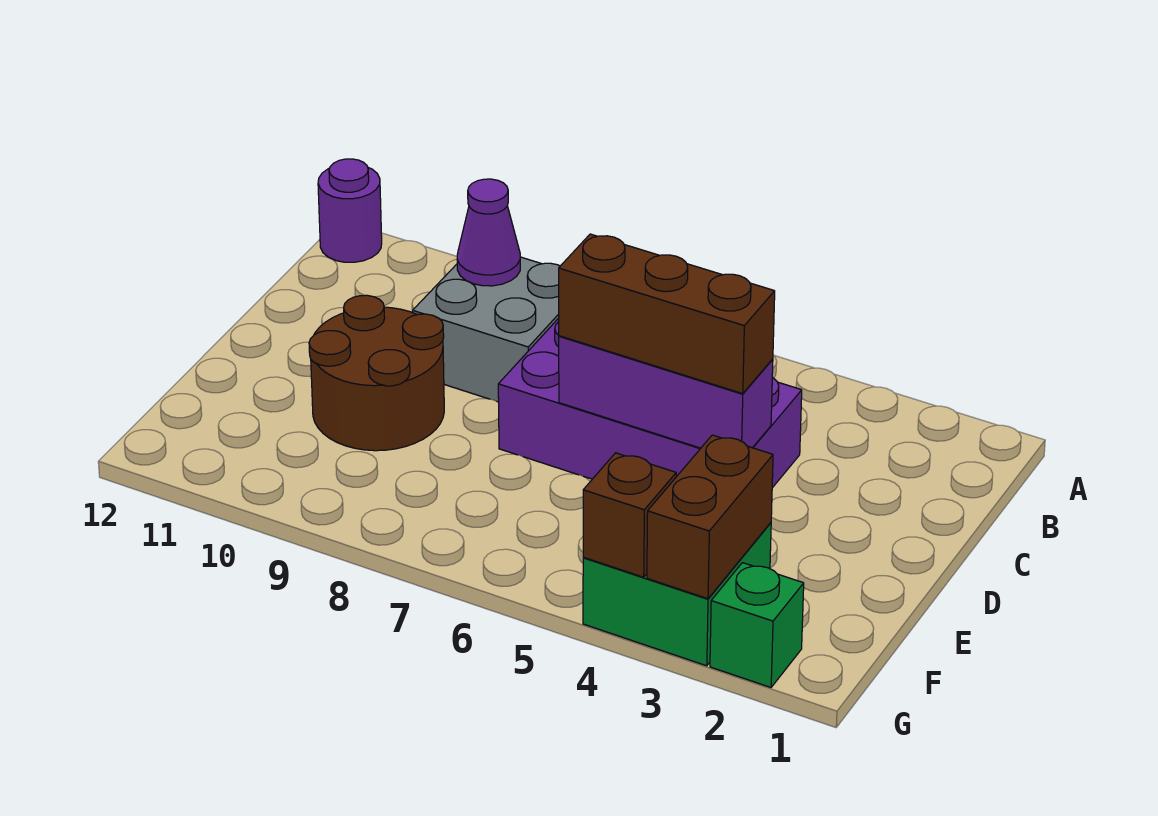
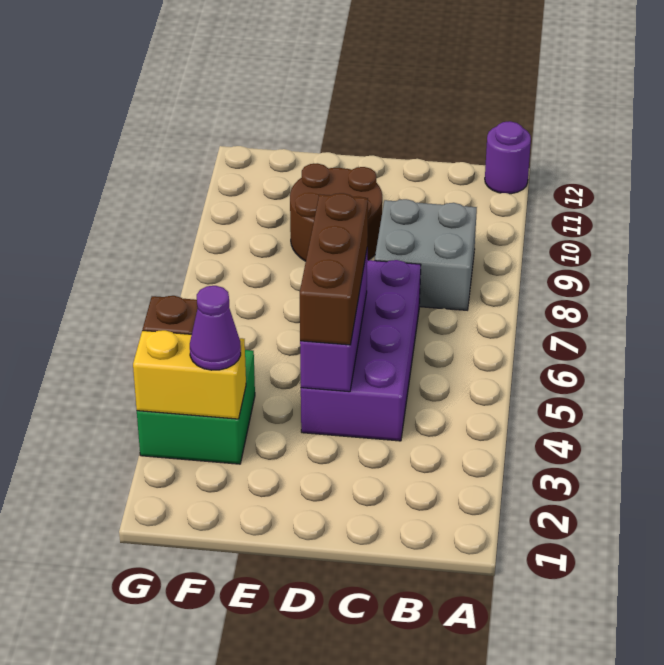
purple cone B9 level 2 -> purple cone F3 level 3
brown brick F3:G3 level 2 -> yellow brick F3:G3 level 2
green brick G2 level 1 -> none

